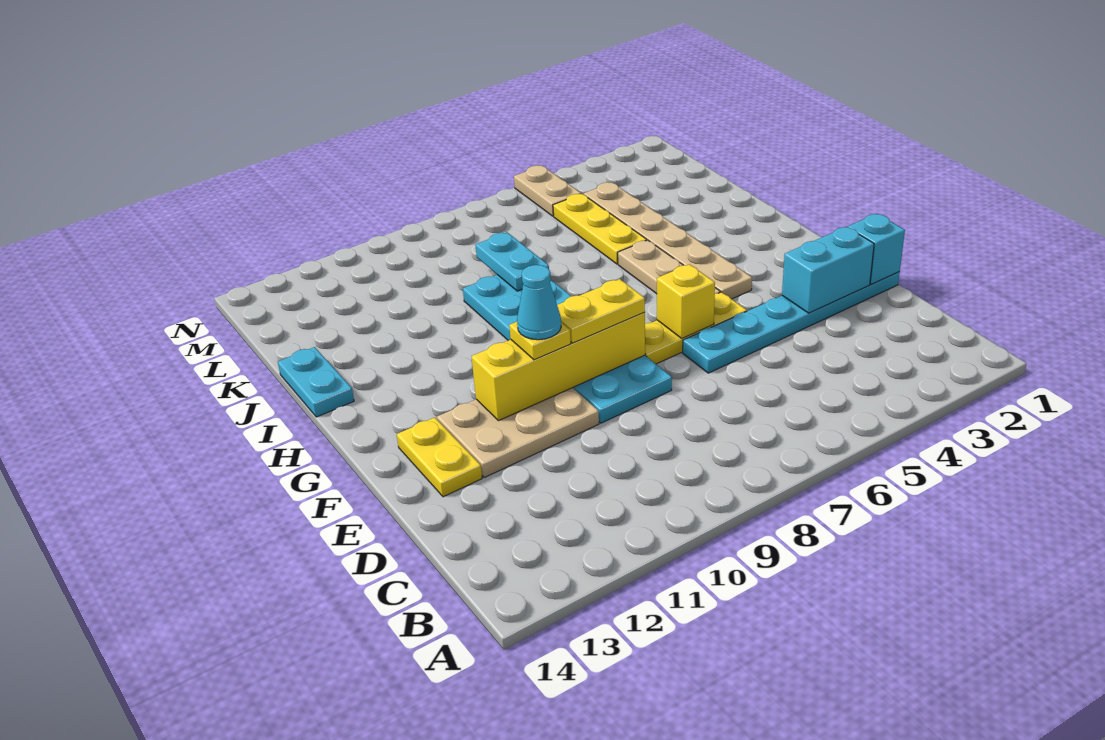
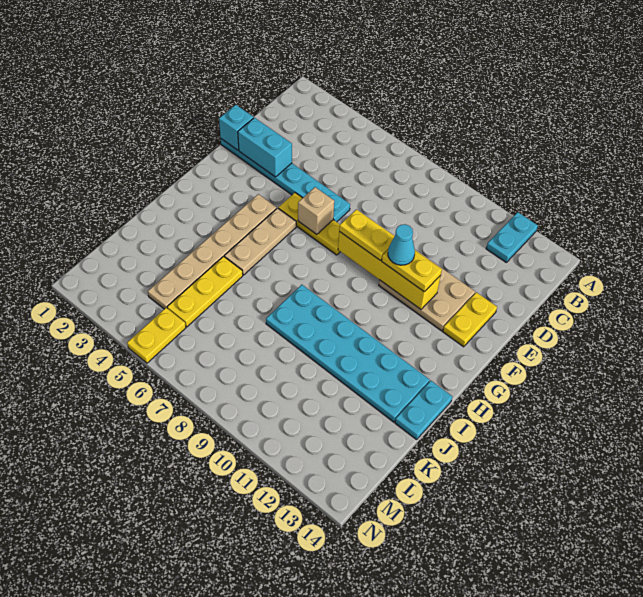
cyan plate E8:J9 level 1 -> cyan plate I8:J13 level 1
yellow brick F6 level 2 -> tan brick F6 level 2
yellow plate F10 level 3 -> yellow plate F10:F11 level 3
cyan plate J8:K8 level 2 -> cyan plate A12:B12 level 1
tan plate M5:N5 level 1 -> yellow plate M5:N5 level 1

